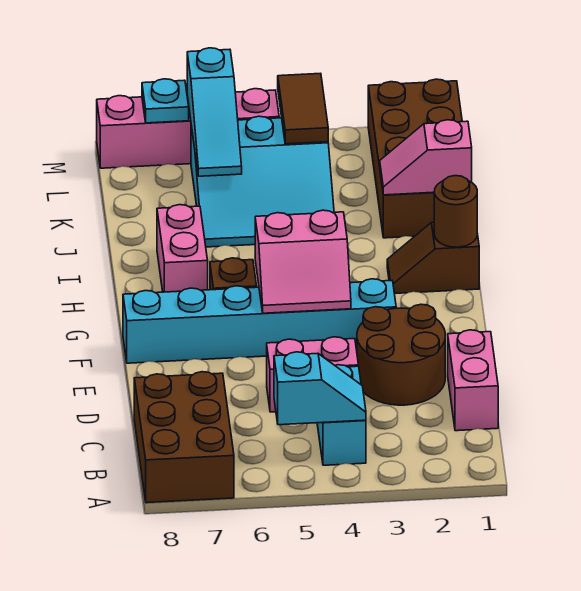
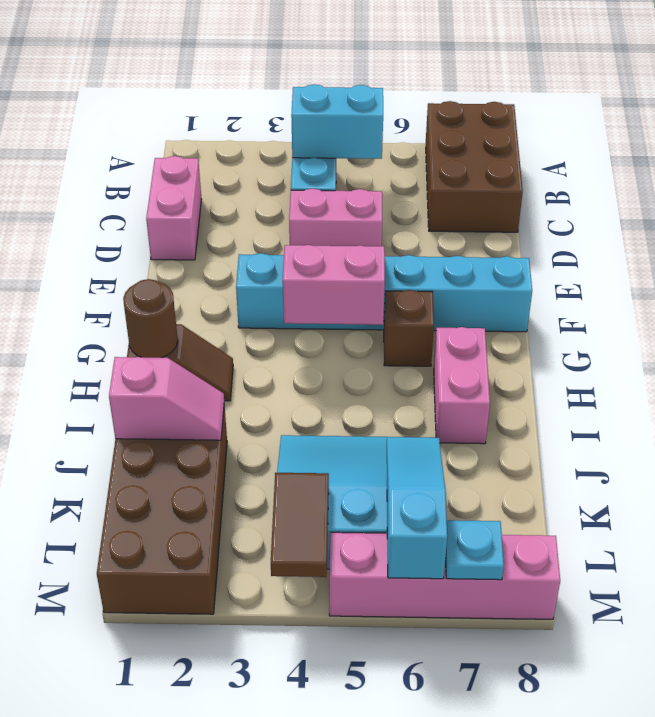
cyan slope B4:B5 level 2 top 5 -> cyan brick B4:B5 level 2
brown round brick D2:E3 level 1 -> none

